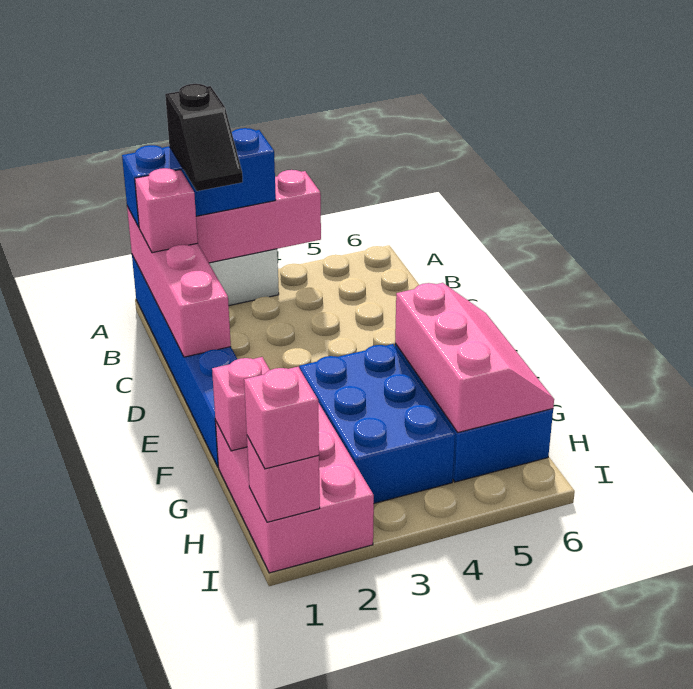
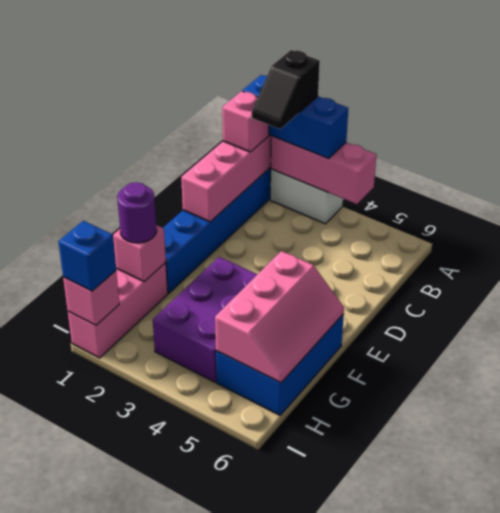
blue brick F3:H4 level 1 -> purple brick F3:H4 level 1
pink brick G1:I2 level 1 -> pink brick G1:I1 level 1
none -> purple round brick G1 level 3
pink brick I1 level 3 -> blue brick I1 level 3

